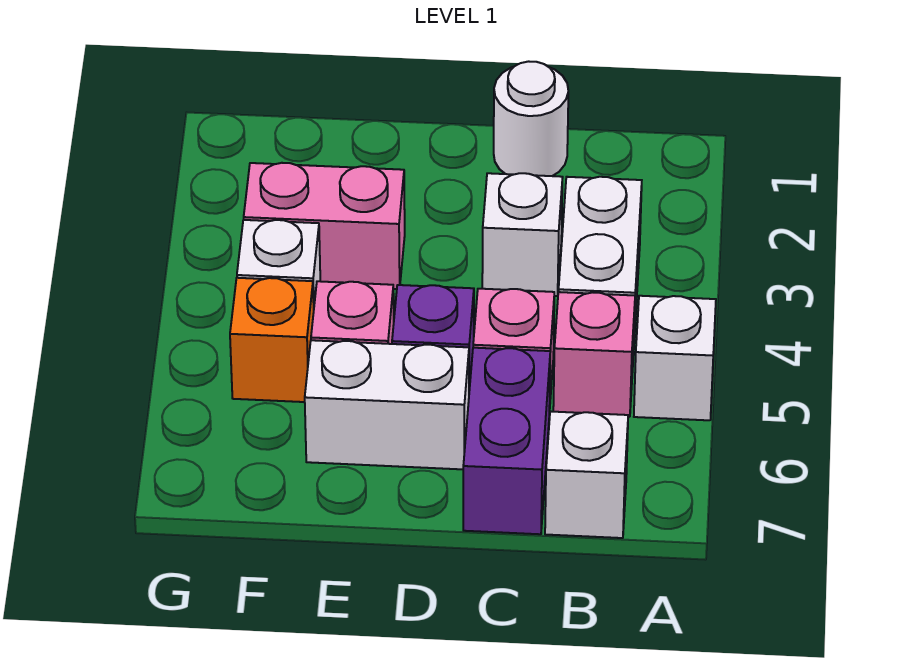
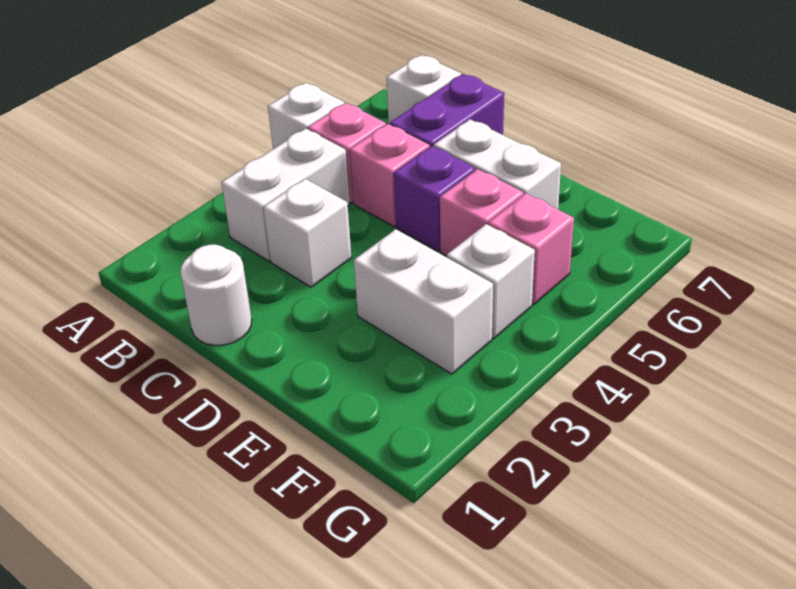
pink brick E3:F3 level 1 -> white brick E3:F3 level 1
orange brick F5 level 1 -> pink brick F5 level 1

